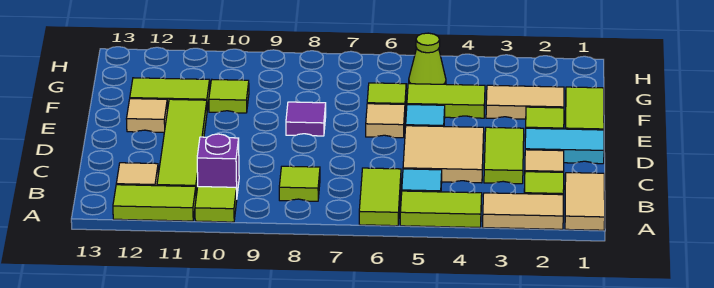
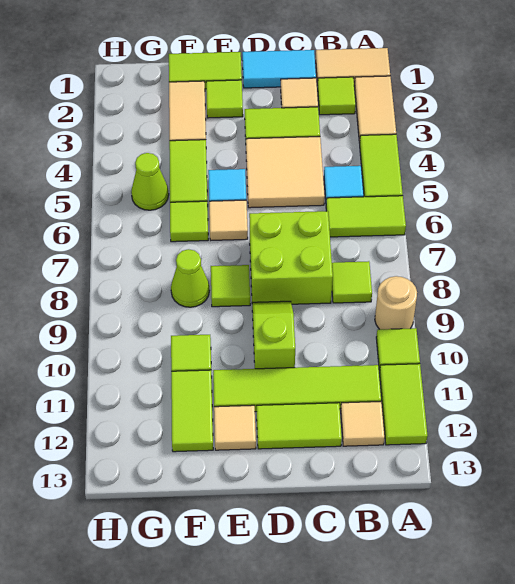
none -> tan round brick A9 level 1
purple brick B10 level 1 -> none
none -> lime brick C7:D8 level 1
none -> lime tile C12:D12 level 1
cyan tile D1:D2 level 1 -> cyan tile C1:D1 level 1
none -> lime slope D9:D10 level 1 top 10
purple tile E8 level 1 -> lime tile E8 level 1
none -> lime cone F8 level 1

